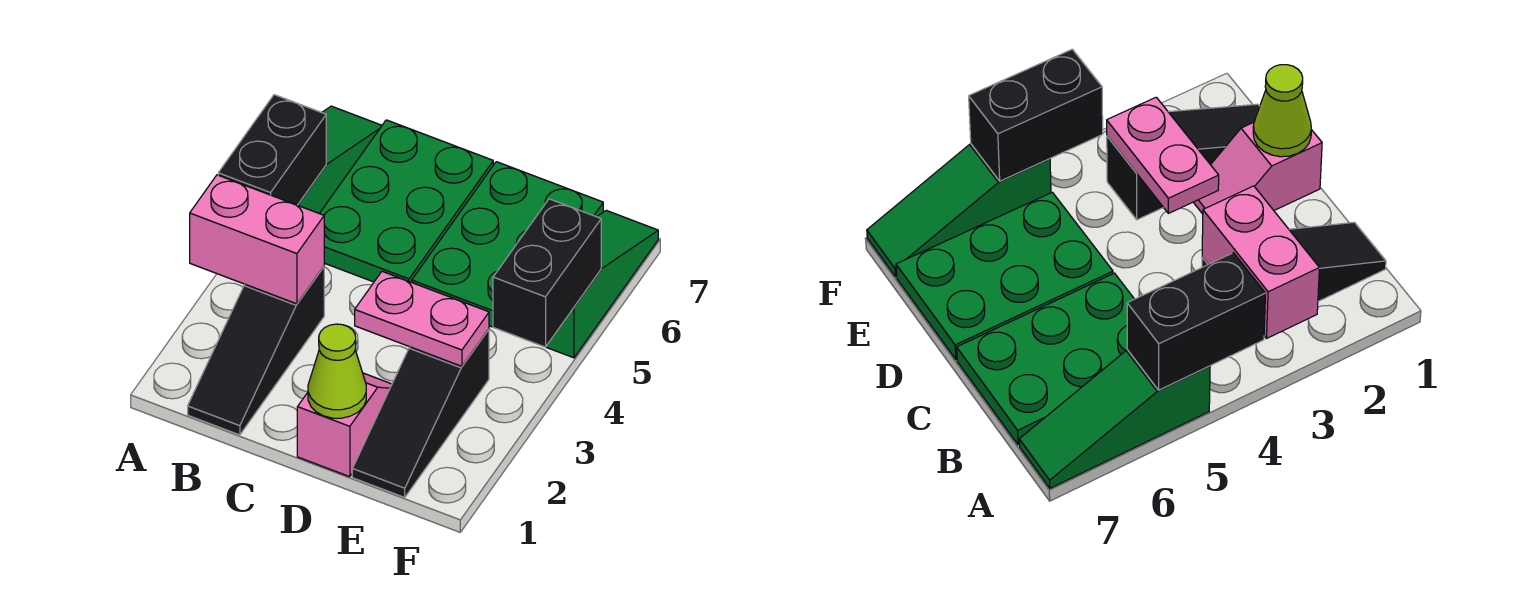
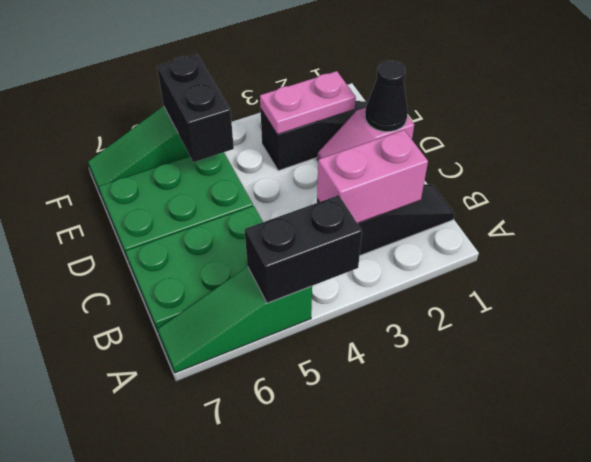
pink brick A3:B3 level 2 -> pink brick B2:B3 level 2
lime cone D1 level 2 -> black cone D1 level 2
pink plate D3:E3 level 2 -> pink plate E2:E3 level 2
black brick F4:F5 level 2 -> black brick E5:F5 level 2

